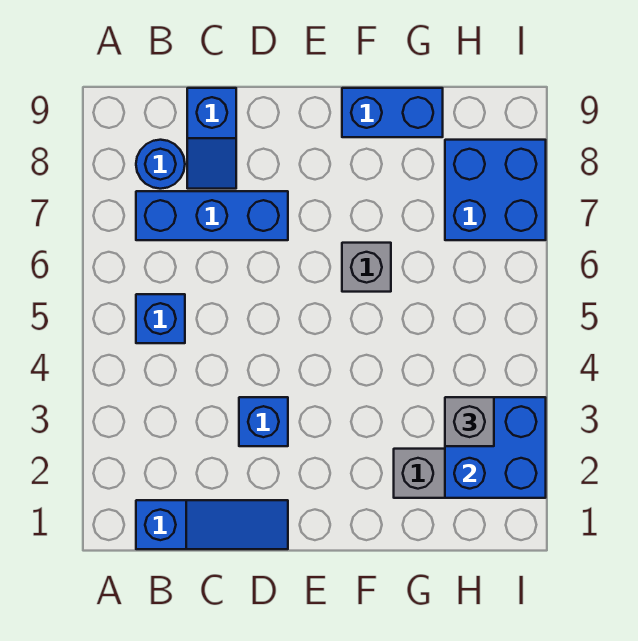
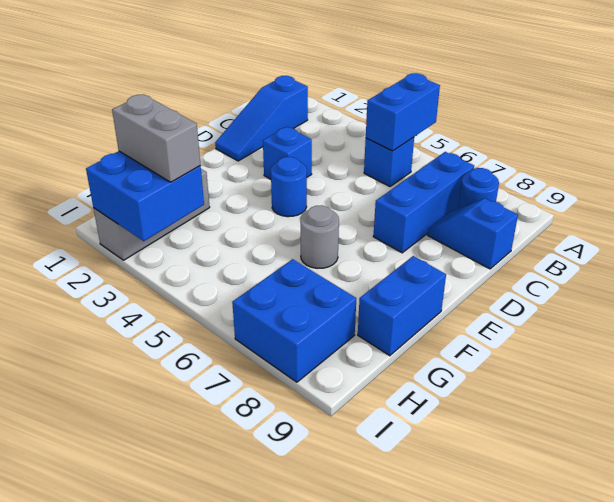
none -> blue brick A5:B5 level 2
none -> blue round brick E4 level 1
grey brick F6 level 1 -> grey round brick F6 level 1
grey brick H3 level 3 -> grey brick H2:H3 level 3

